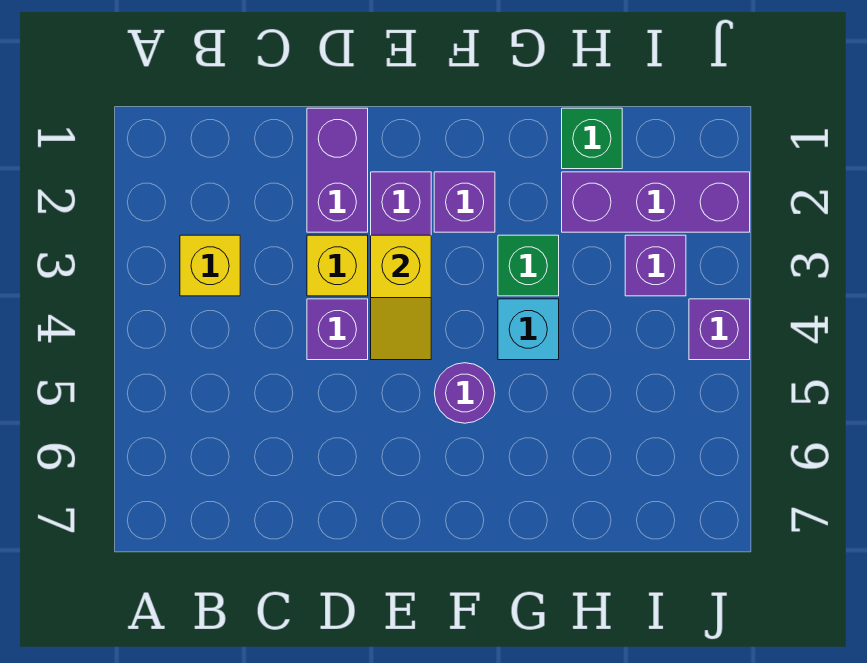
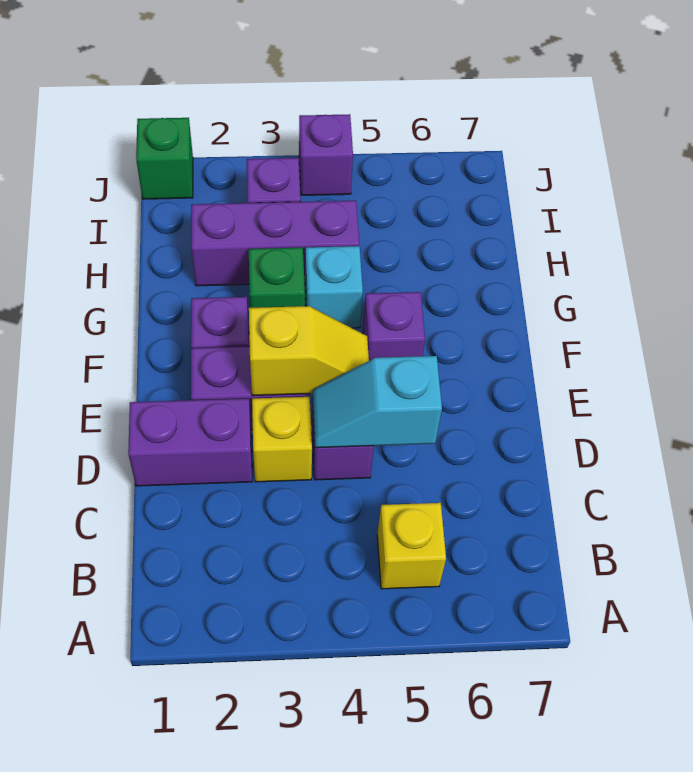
yellow brick B3 level 1 -> yellow brick B5 level 1
none -> cyan slope D4:D5 level 2 top 5
purple round brick F5 level 1 -> purple brick F5 level 1
green brick H1 level 1 -> green brick J1 level 1
purple brick H2:J2 level 1 -> purple brick H2:H4 level 1

